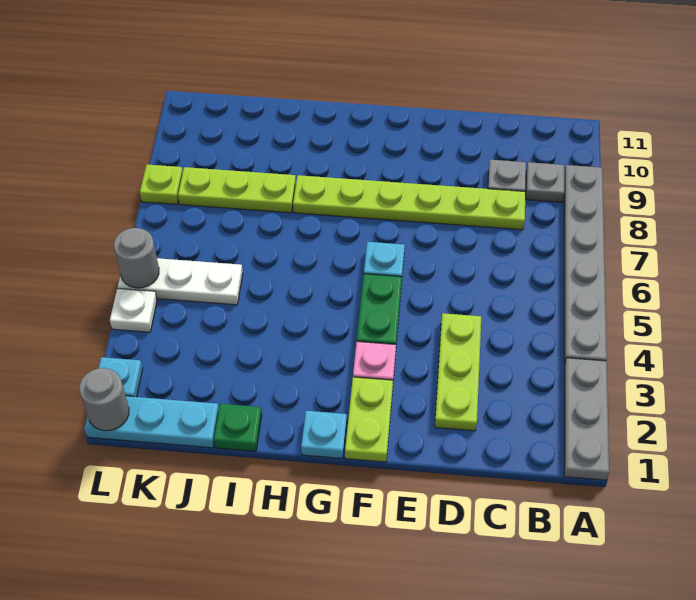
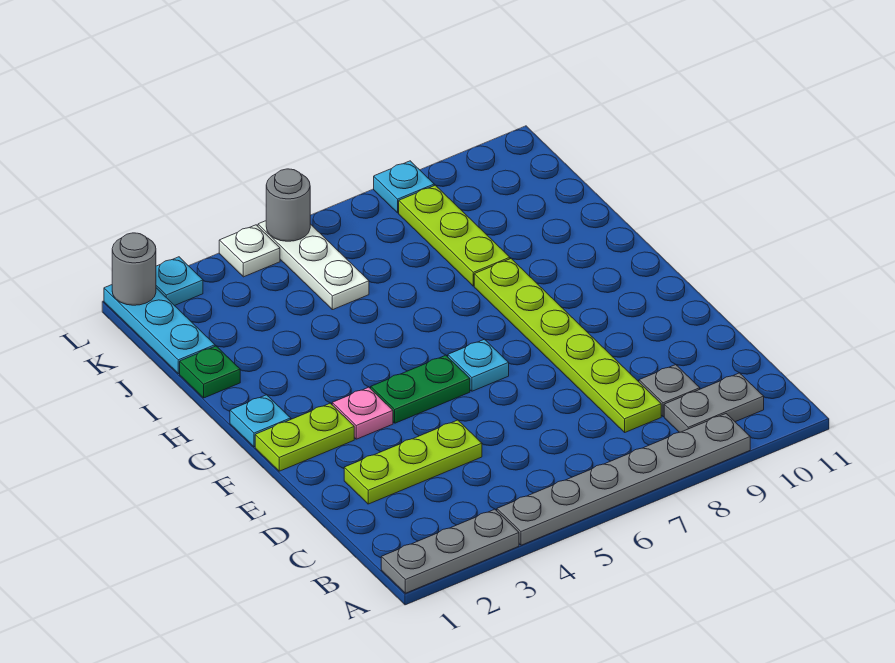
grey plate B9 level 1 -> grey plate B9:B10 level 1
lime plate L8 level 1 -> cyan plate L8 level 1

